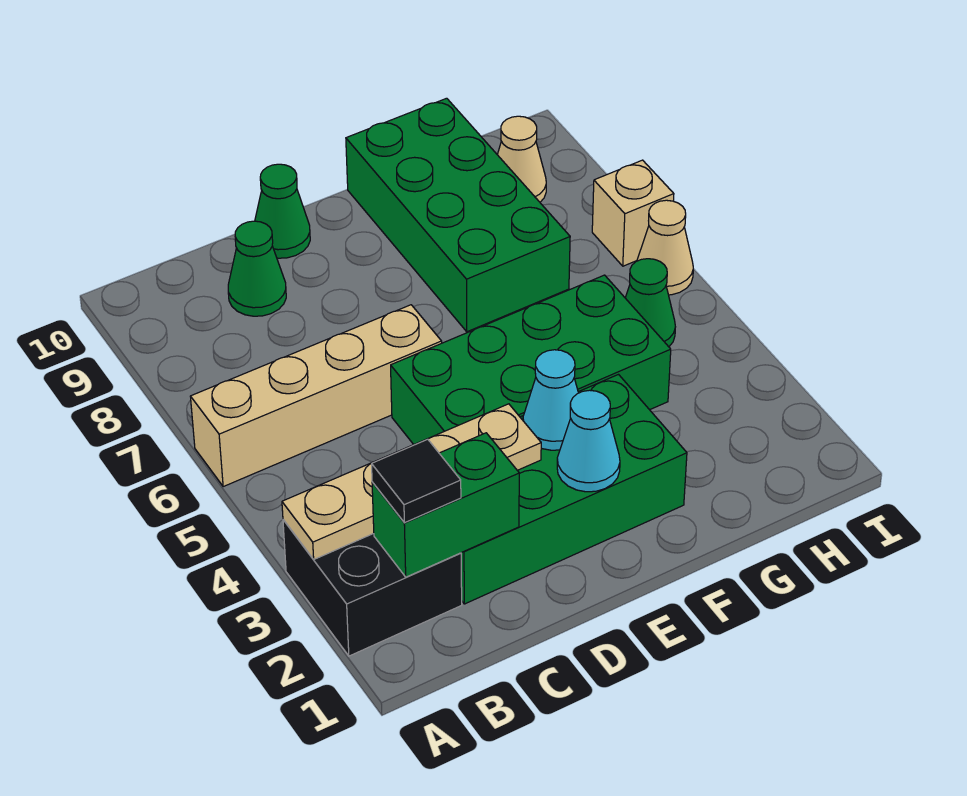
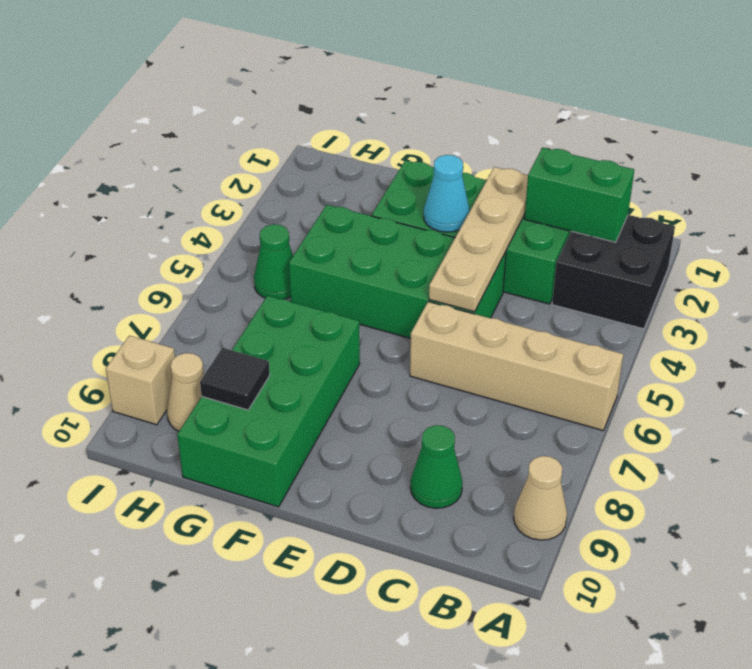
tan plate A3:D3 level 2 -> tan plate D2:D5 level 2
black tile B2 level 3 -> black tile G9 level 2
green cone D10 level 1 -> none
cyan cone E2 level 2 -> none
tan cone I6 level 1 -> tan cone A9 level 1
tan brick I7 level 1 -> tan brick I9 level 1

